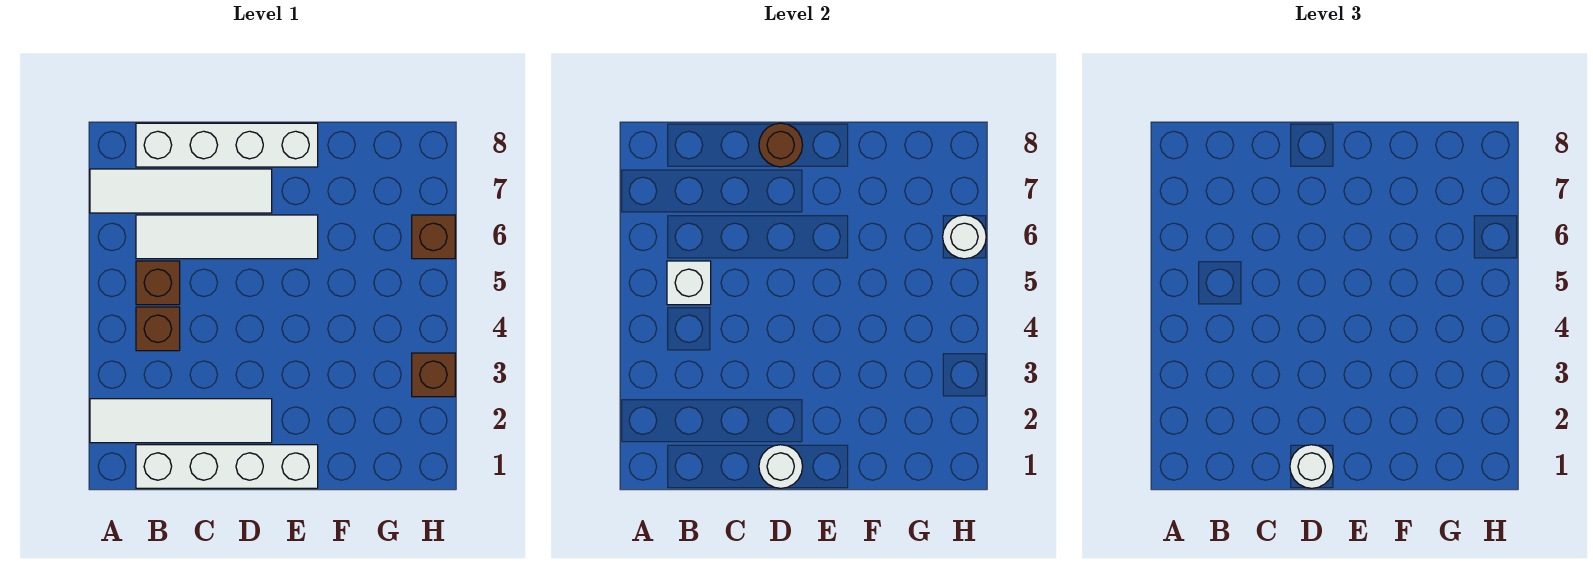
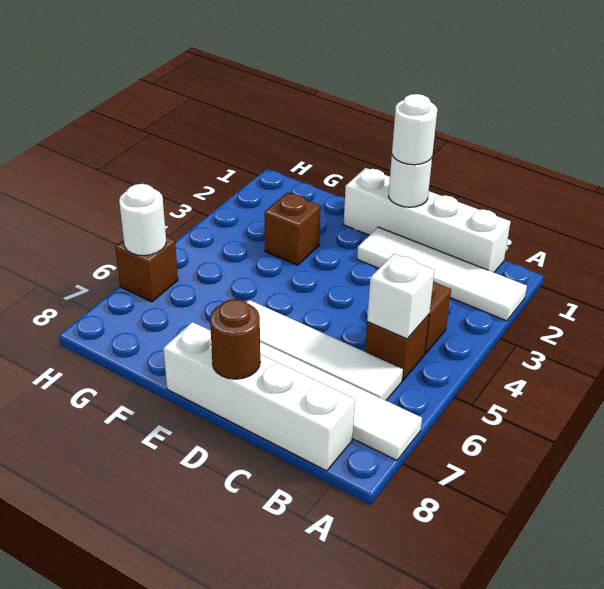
brown brick H3 level 1 -> brown brick F3 level 1

